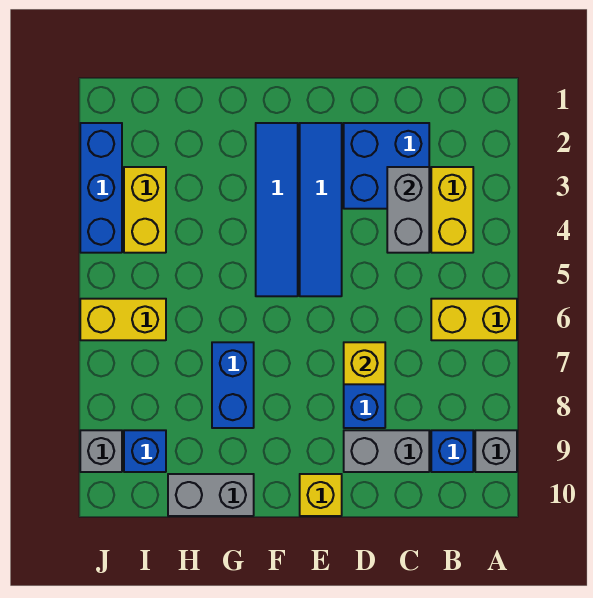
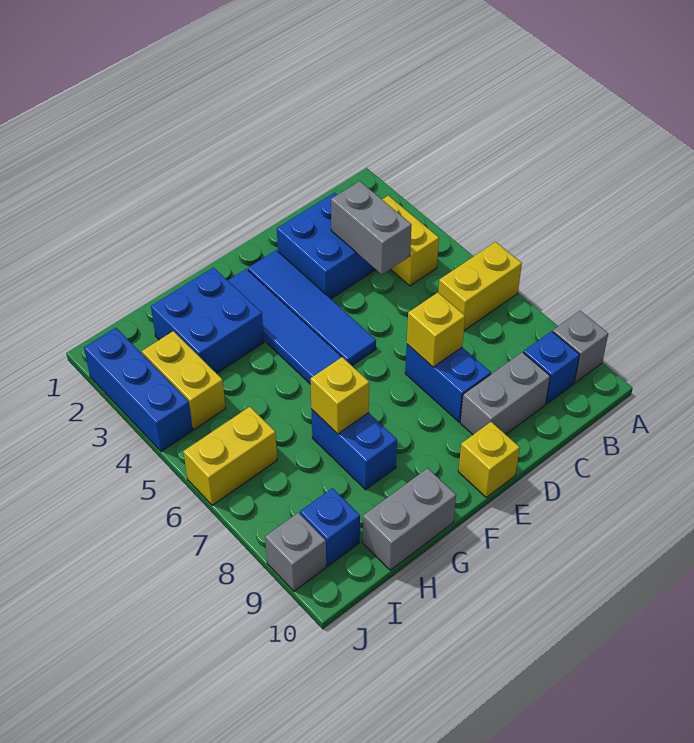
none -> blue brick G2:H3 level 1
none -> yellow brick G7 level 2

